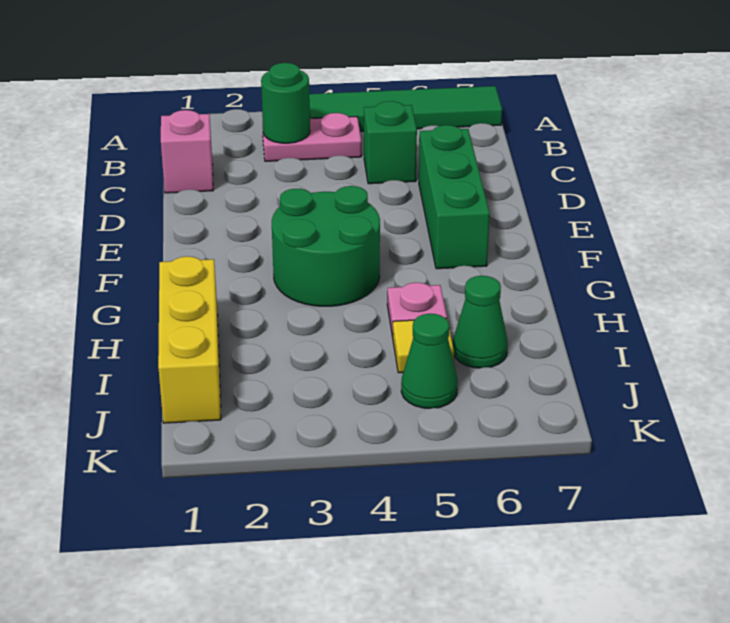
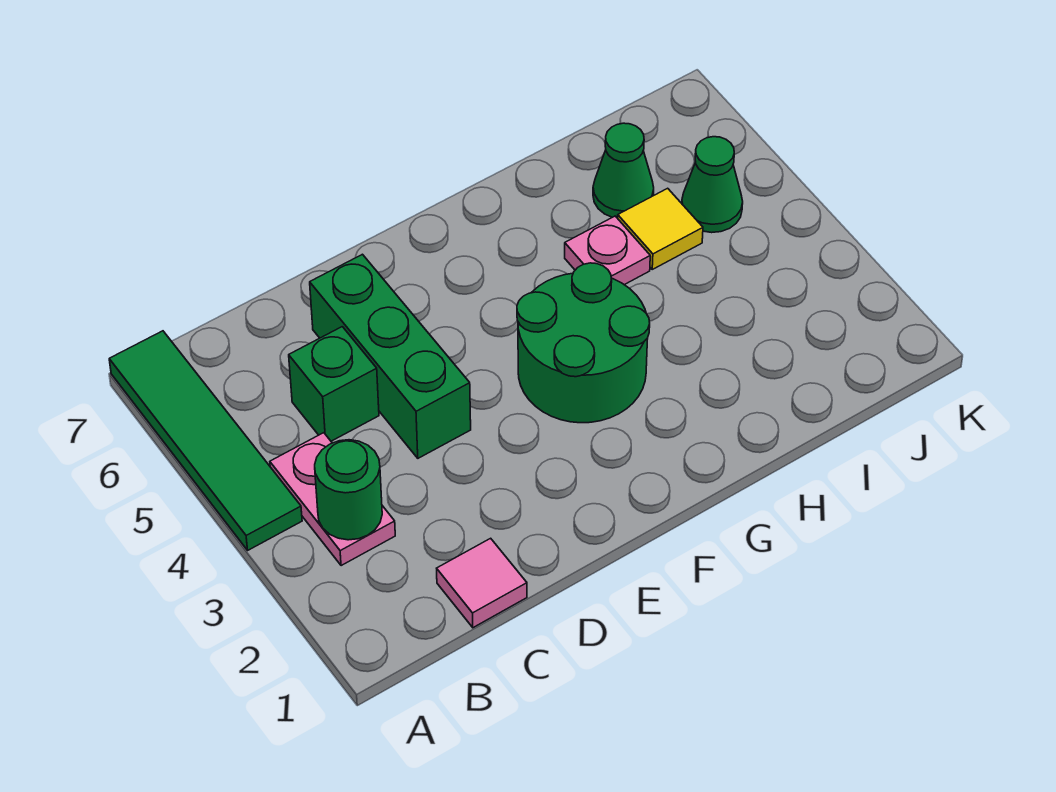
pink brick C1 level 1 -> pink tile C1 level 1
green brick D6:F6 level 1 -> green brick D4:D6 level 1
yellow brick H1:J1 level 1 -> none

